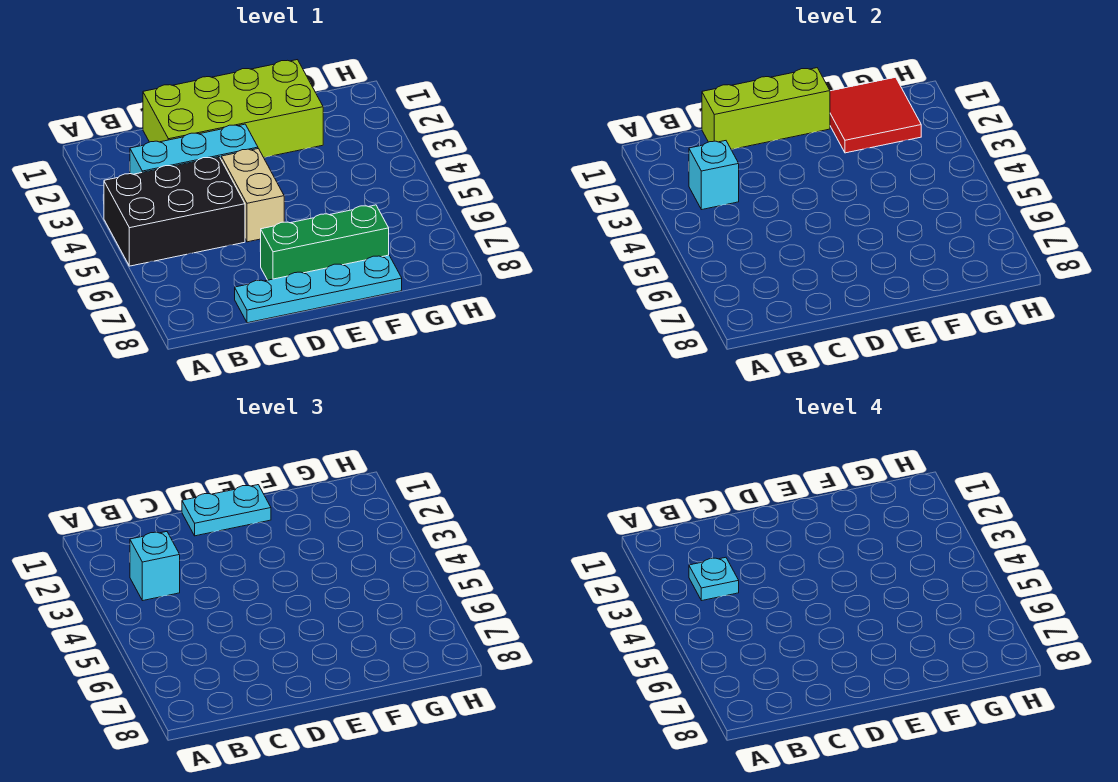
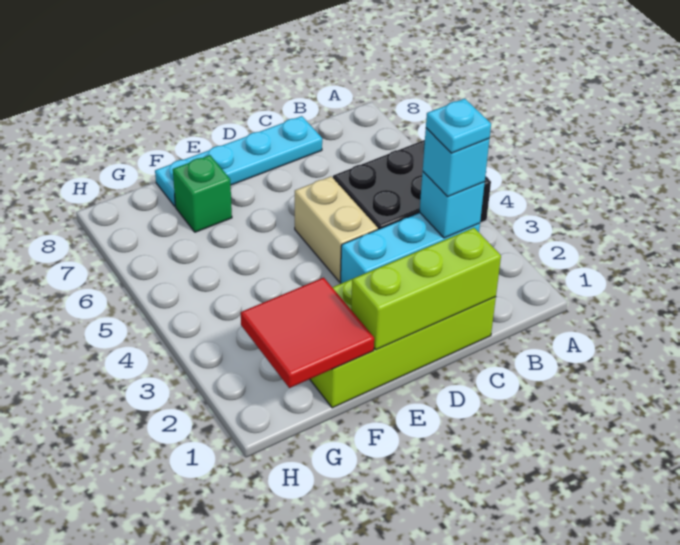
cyan plate D1:E1 level 3 -> none
green brick D7:F7 level 1 -> green brick F7 level 1

